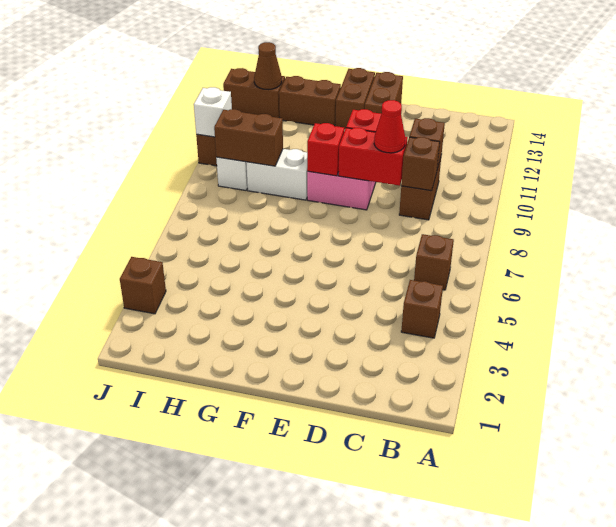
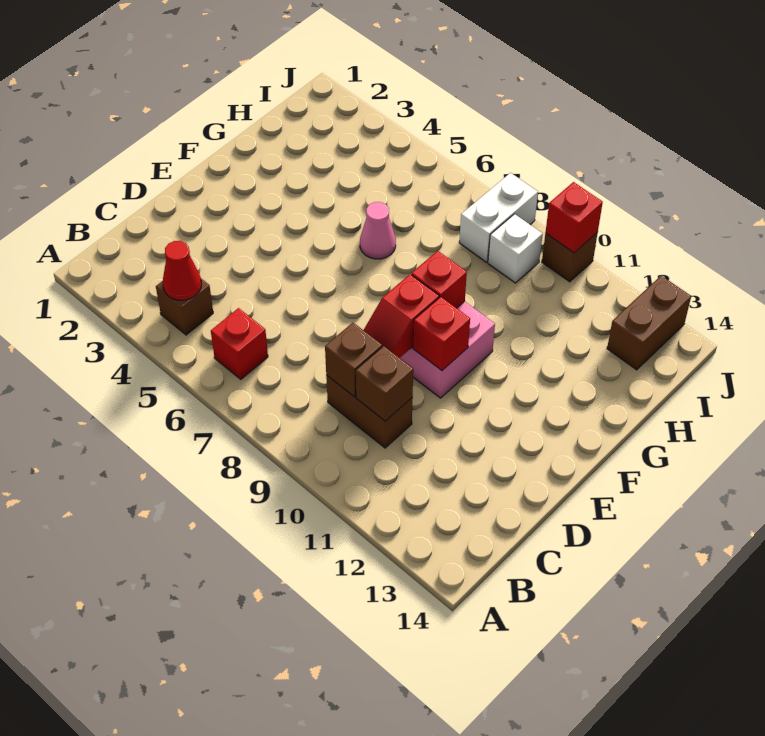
brown brick B6 level 1 -> red brick B6 level 1
red brick D9:E9 level 2 -> red slope D9:E9 level 2 top E
red cone D9 level 3 -> red cone B4 level 2
brown brick E13:E14 level 1 -> none
brown brick F13:F14 level 1 -> none
none -> pink cone G6 level 1
white brick G9:H9 level 1 -> white brick I8:J8 level 1
brown brick G13:H13 level 1 -> none
brown brick H9:I9 level 2 -> none
brown cone I13 level 2 -> none
brown brick J3 level 1 -> none
white brick J10 level 2 -> red brick J10 level 2

